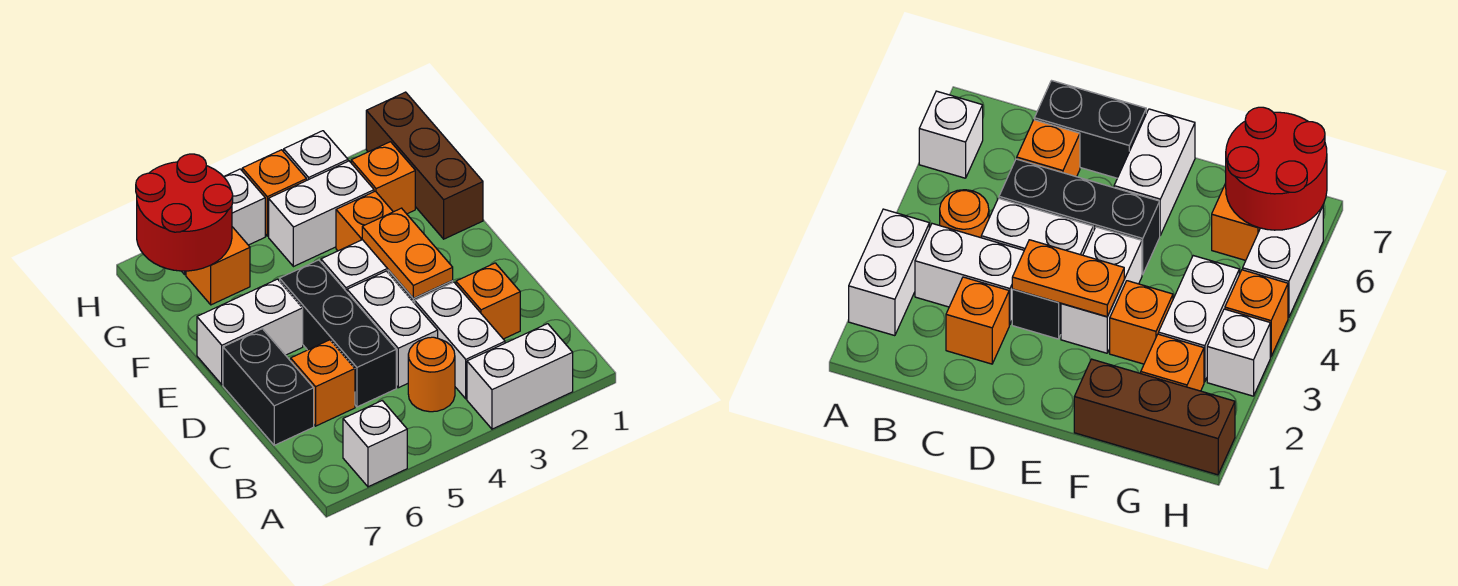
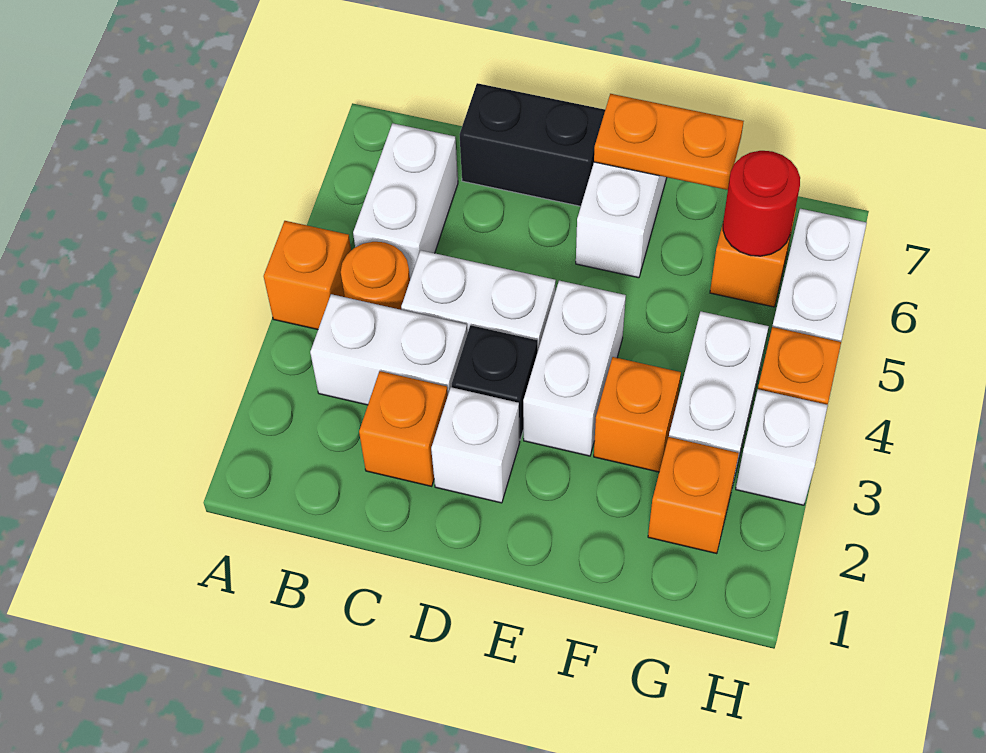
white brick A2:A3 level 1 -> white brick B5:B6 level 1
white brick A6 level 1 -> white brick D2 level 1
black brick C5:E5 level 1 -> none
orange brick C6 level 1 -> orange brick A4 level 1
orange plate D3:E3 level 2 -> orange plate E7:F7 level 2
brown brick F1:H1 level 1 -> none
red round brick G6:H7 level 2 -> red round brick G6 level 2

